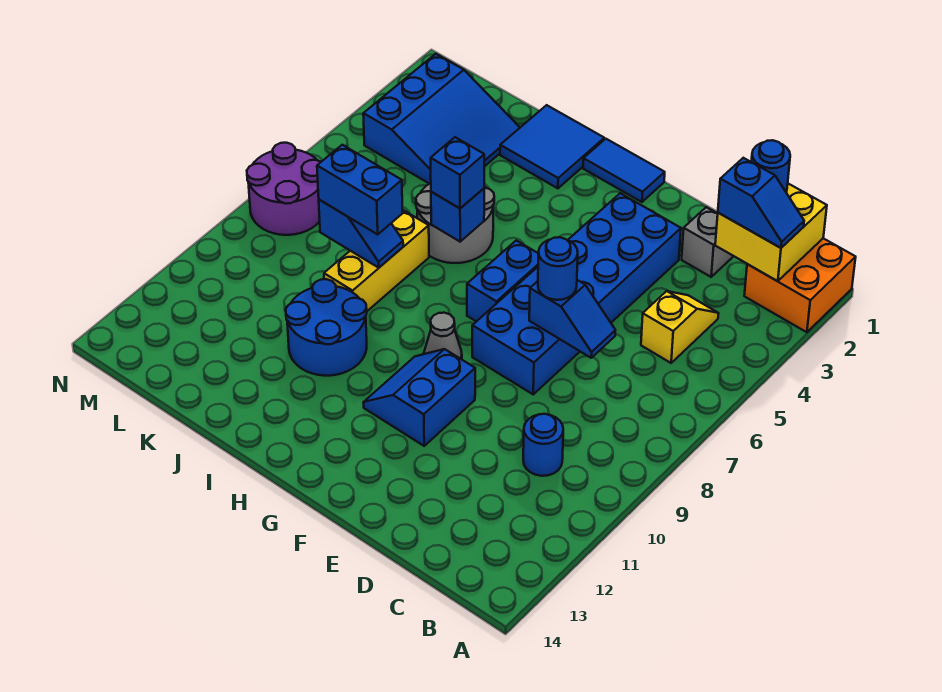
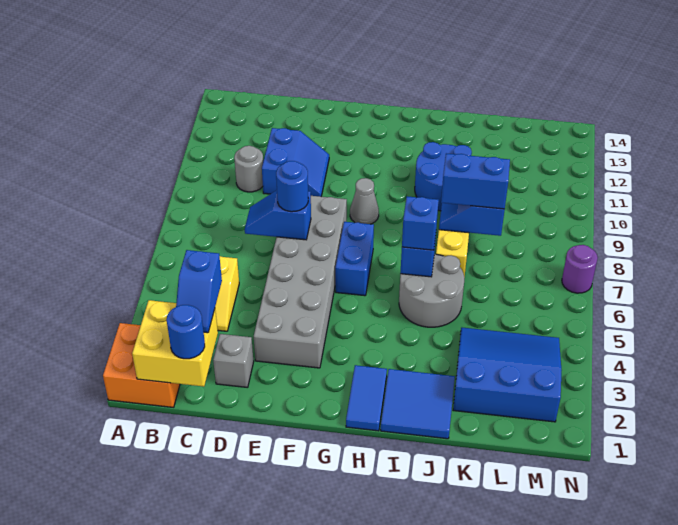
blue slope B2:C2 level 3 top C -> blue slope C2:C3 level 3 top 3
blue round brick C10 level 1 -> grey round brick C10 level 1
blue brick E3:F8 level 1 -> grey brick E3:F8 level 1
blue slope F10:G11 level 1 top F -> blue slope D10:E11 level 1 top D
blue tile G1:H1 level 1 -> blue tile H1:H2 level 1
blue slope K2:M4 level 1 top M -> blue slope K2:M4 level 1 top 2
purple round brick M7:N8 level 1 -> purple round brick N7 level 1

